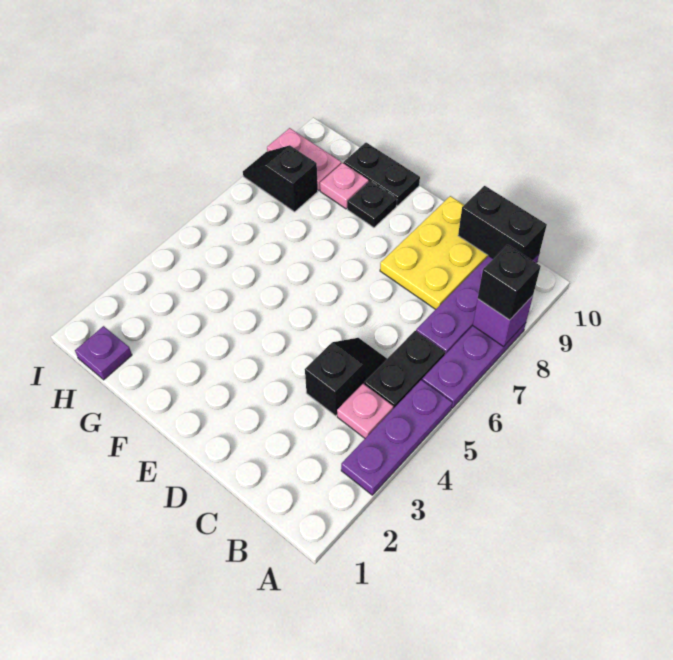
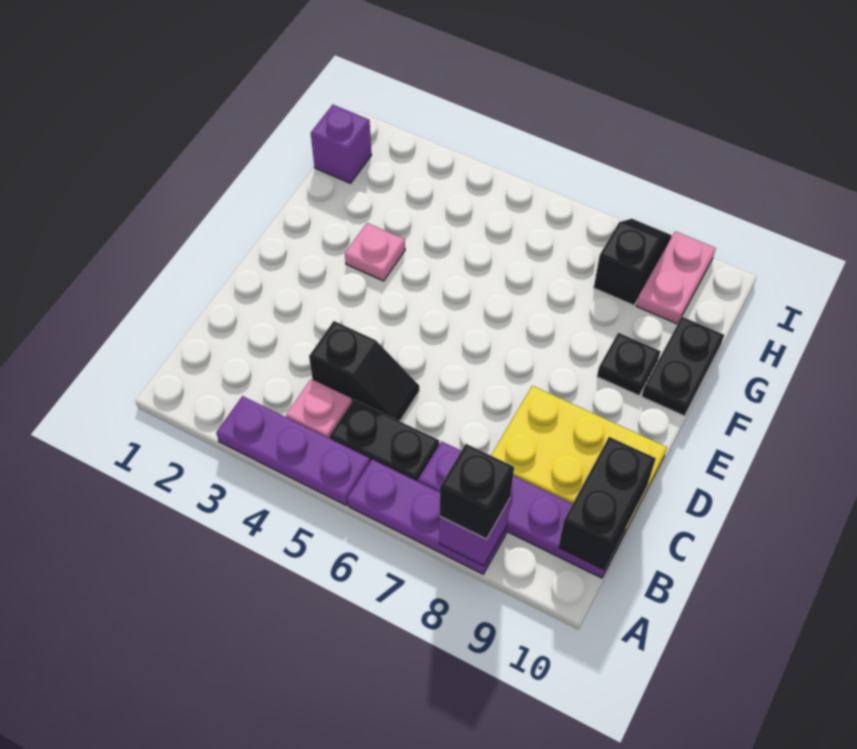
pink plate G9 level 1 -> pink plate F3 level 1
purple plate H1 level 1 -> purple brick H1 level 1

